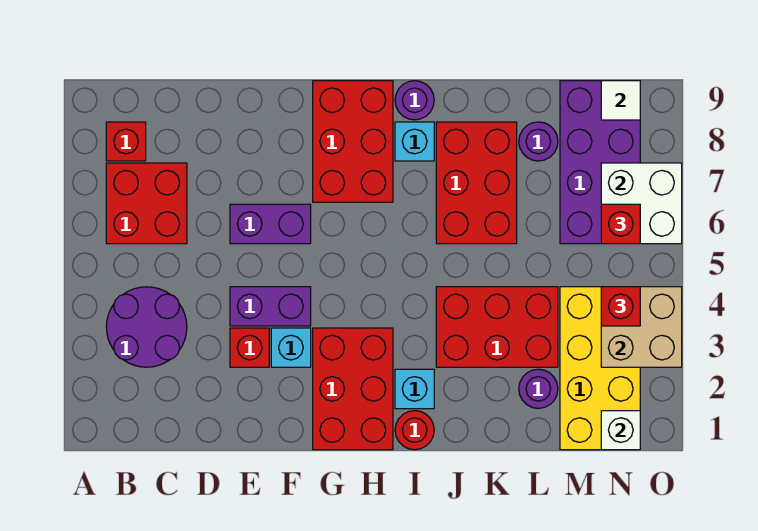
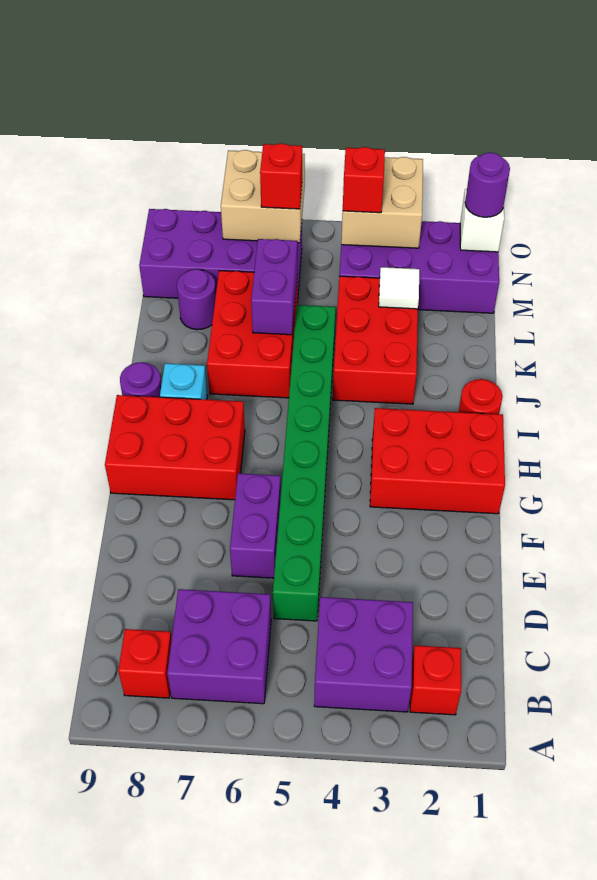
purple round brick B3:C4 level 1 -> purple brick B3:C4 level 1
red brick B6:C7 level 1 -> purple brick B6:C7 level 1
none -> green brick D5:K5 level 1
red brick E3 level 1 -> red brick B2 level 1
purple brick E4:F4 level 1 -> purple brick K6:L6 level 2
cyan brick F3 level 1 -> none
cyan brick I2 level 1 -> none
red brick J6:K8 level 1 -> red brick J6:L7 level 1
purple round brick L2 level 1 -> purple round brick N1 level 3
yellow brick M1:N4 level 1 -> purple brick M1:N4 level 1
white brick N6:O7 level 2 -> tan brick N6:O7 level 2
white tile N9 level 2 -> white tile L3 level 2

